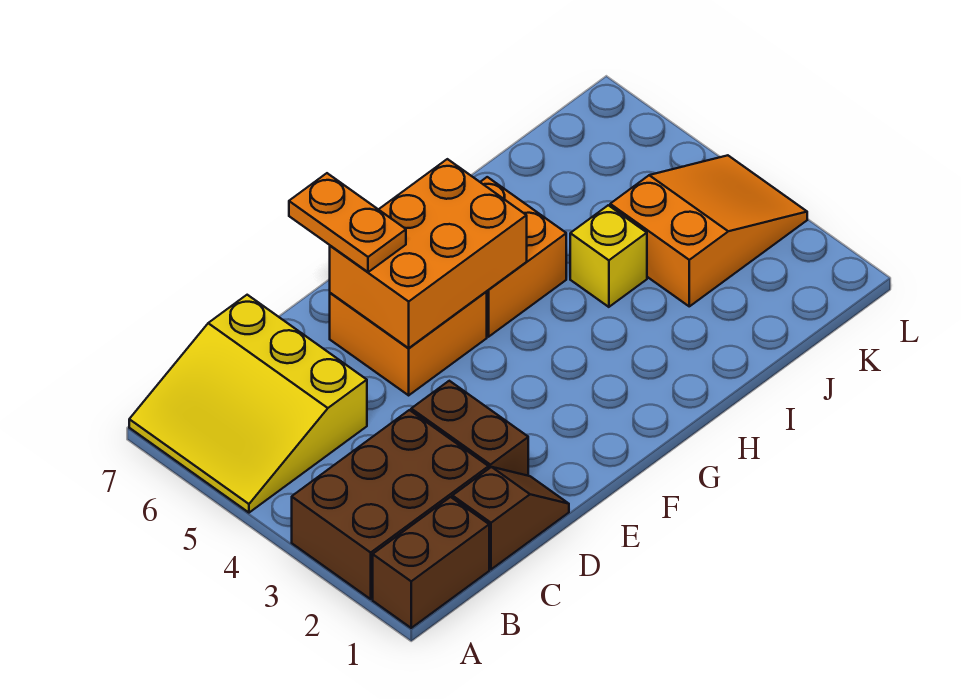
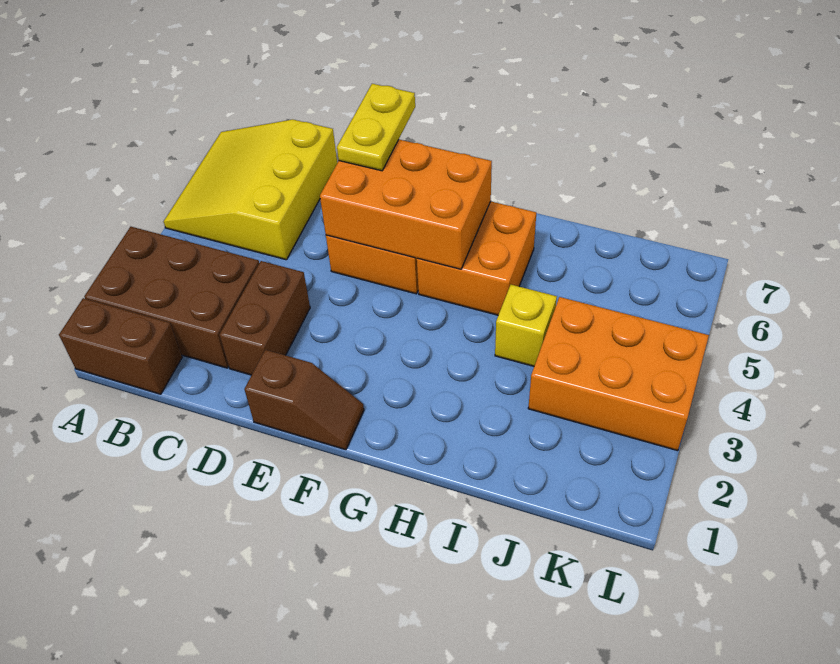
brown slope C1:D1 level 1 top C -> brown slope E1:F1 level 1 top E
orange plate E6:E7 level 3 -> yellow plate E6:E7 level 3
orange slope J3:L4 level 1 top J -> orange brick J3:L4 level 1

